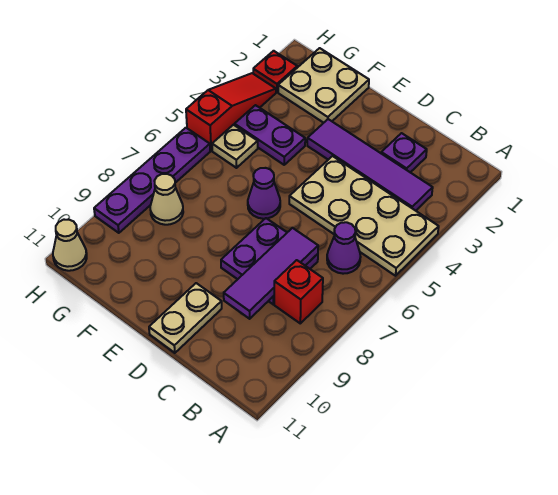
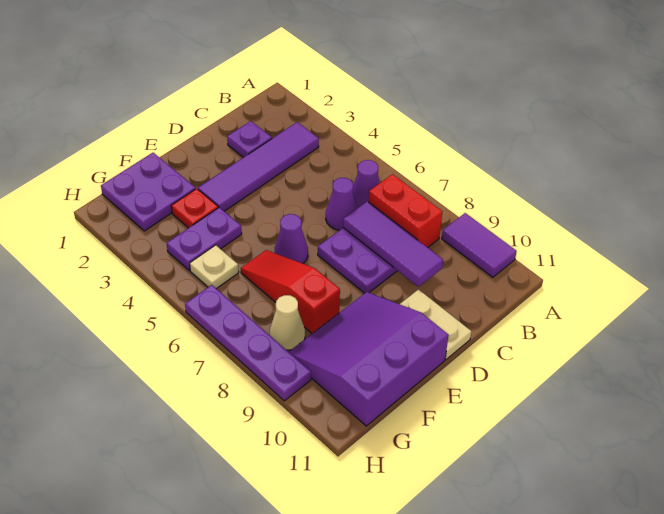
tan plate A4:D5 level 1 -> none
none -> purple tile A9:A10 level 1
red brick B8 level 1 -> red brick B7:B8 level 1
none -> purple cone C6 level 1
none -> purple slope E9:G11 level 1 top 11
tan plate F1:G2 level 1 -> purple plate F1:G2 level 1
red plate H2 level 1 -> red plate F3 level 1
red slope H3:H5 level 1 top 5 -> red slope F6:F8 level 1 top 8
tan cone H11 level 1 -> none

